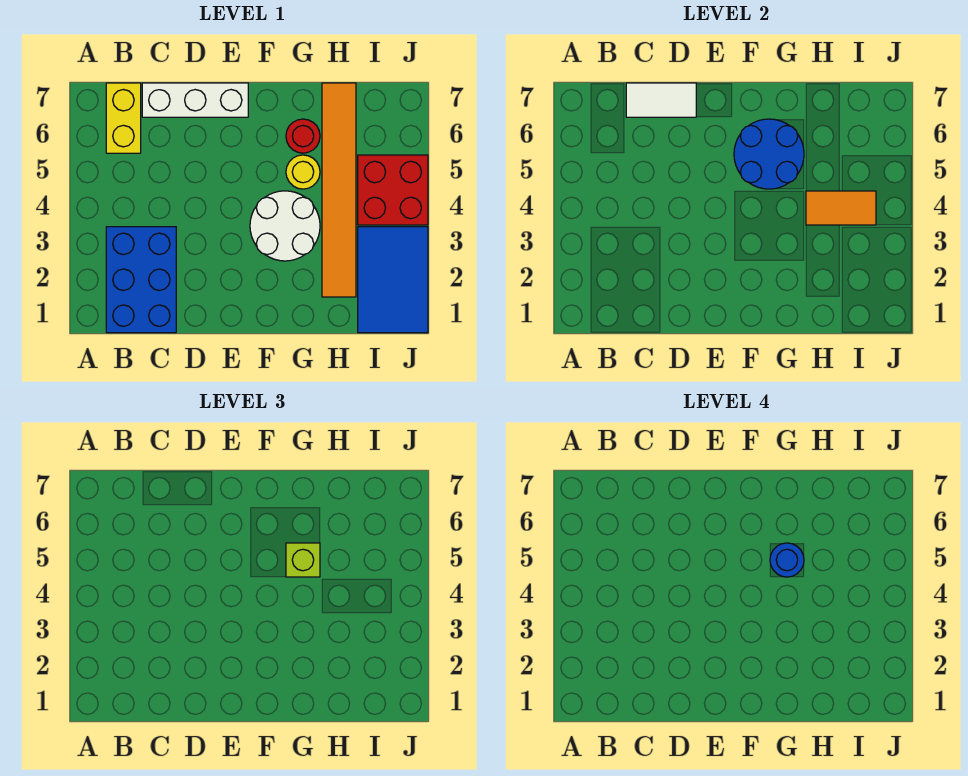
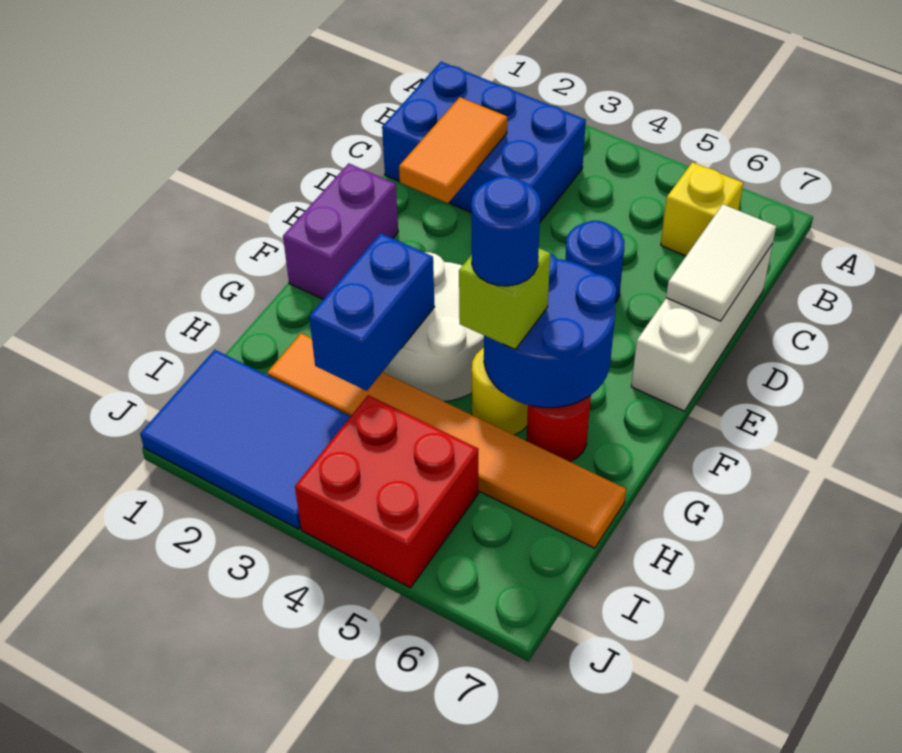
yellow brick B6:B7 level 1 -> yellow brick B6 level 1
none -> blue round brick D5 level 1
none -> purple brick E1:F1 level 1
none -> blue brick G3:H3 level 2
orange tile H4:I4 level 2 -> orange tile C2:D2 level 2

